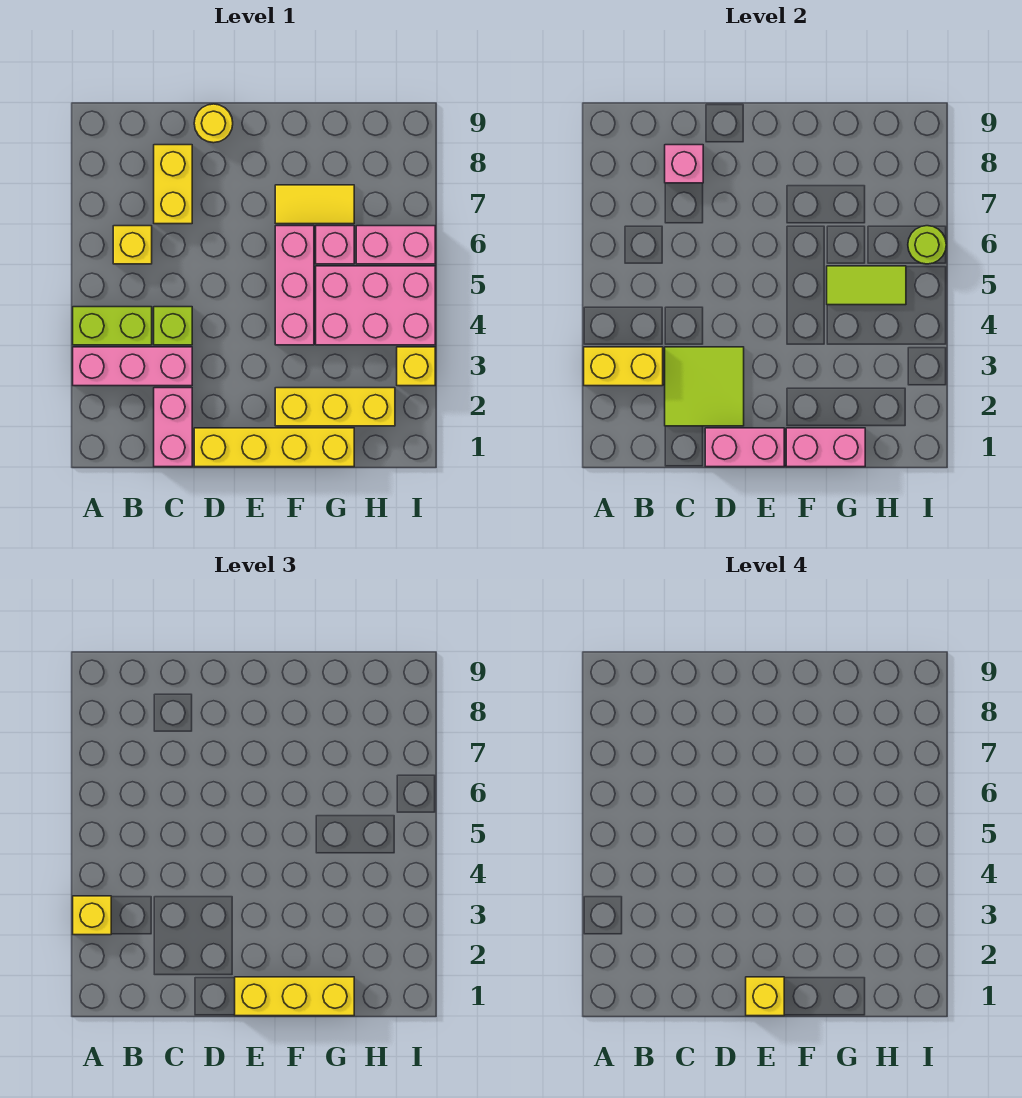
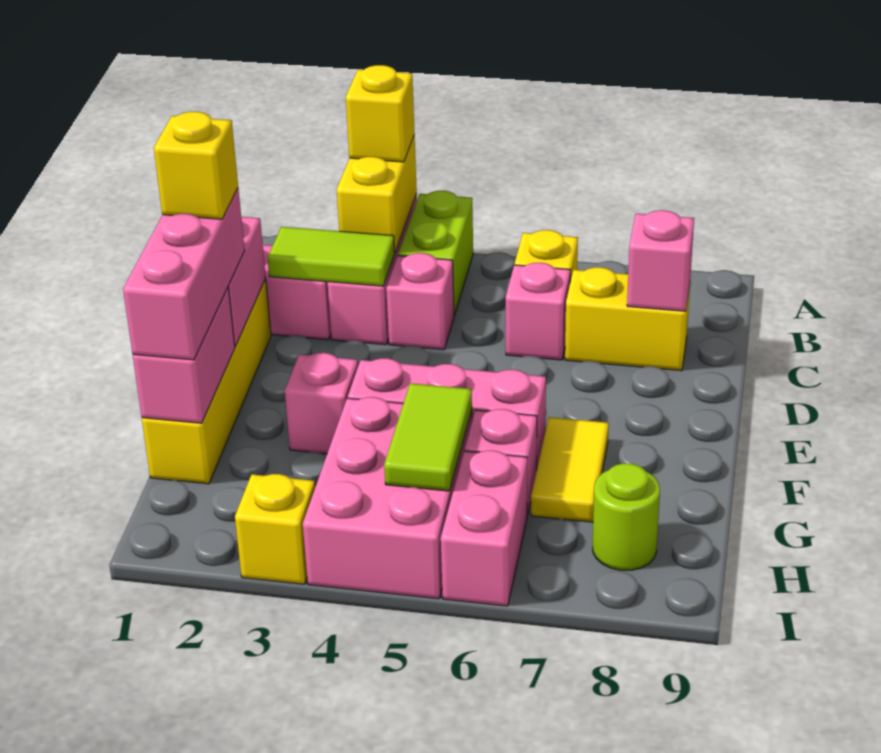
lime tile C2:D3 level 2 -> lime tile C2:C3 level 2
lime brick C4 level 1 -> pink brick C4 level 1
none -> pink brick C6 level 1
yellow round brick D9 level 1 -> none
yellow brick E1:G1 level 3 -> pink brick E1:G1 level 3
yellow brick F2:H2 level 1 -> none
none -> pink brick F3 level 1
lime round brick I6 level 2 -> lime round brick H8 level 1

